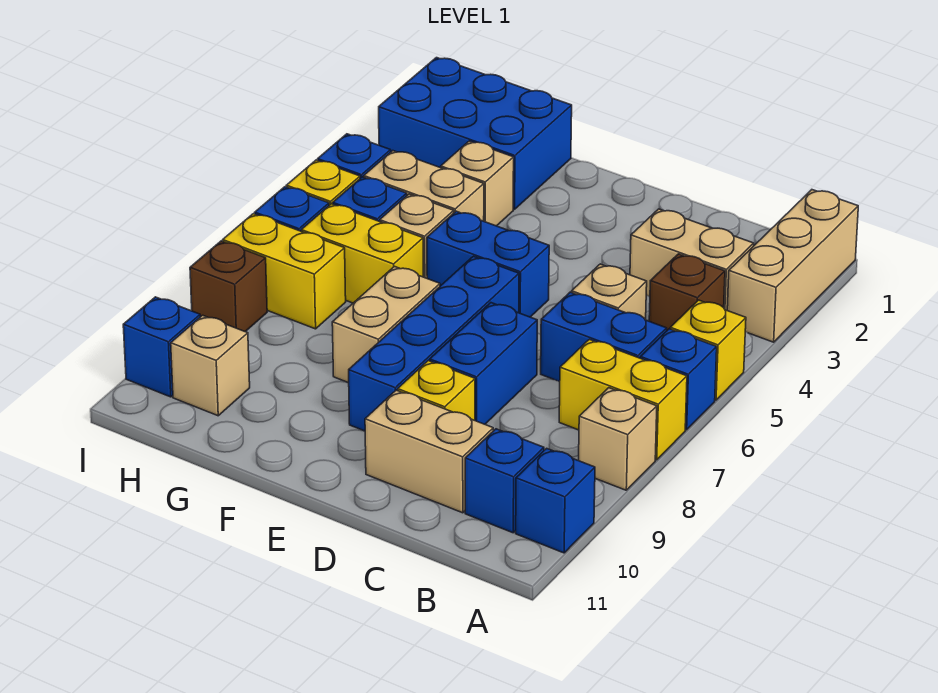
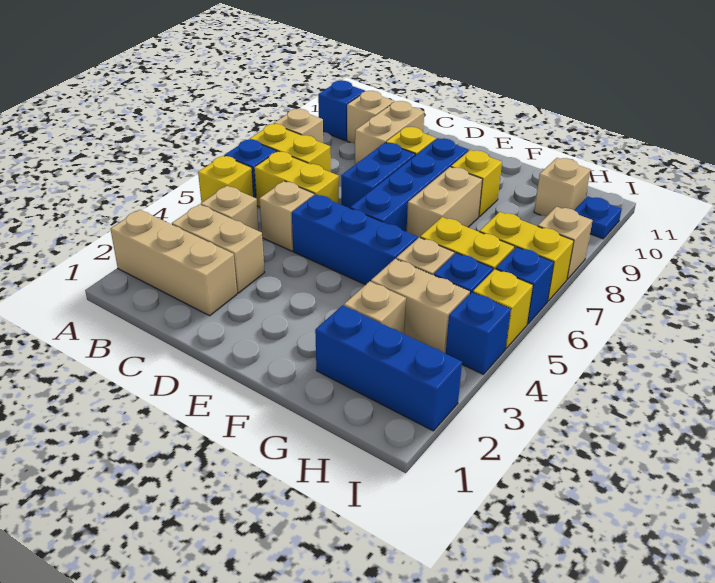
tan brick A1:A3 level 1 -> tan brick A2:C2 level 1
brown brick B4 level 1 -> tan brick B4 level 1
blue brick B6:C6 level 1 -> yellow brick B6:C6 level 1
blue brick B10 level 1 -> tan brick B10 level 1
tan brick C10:D10 level 1 -> tan brick C9:C10 level 1
blue brick E5:F5 level 1 -> blue brick D5:F5 level 1
none -> yellow brick F9 level 1
blue brick G1:I2 level 1 -> blue brick G2:I2 level 1
brown brick I8 level 1 -> tan brick I8 level 1
blue brick I10 level 1 -> blue plate I10 level 1

